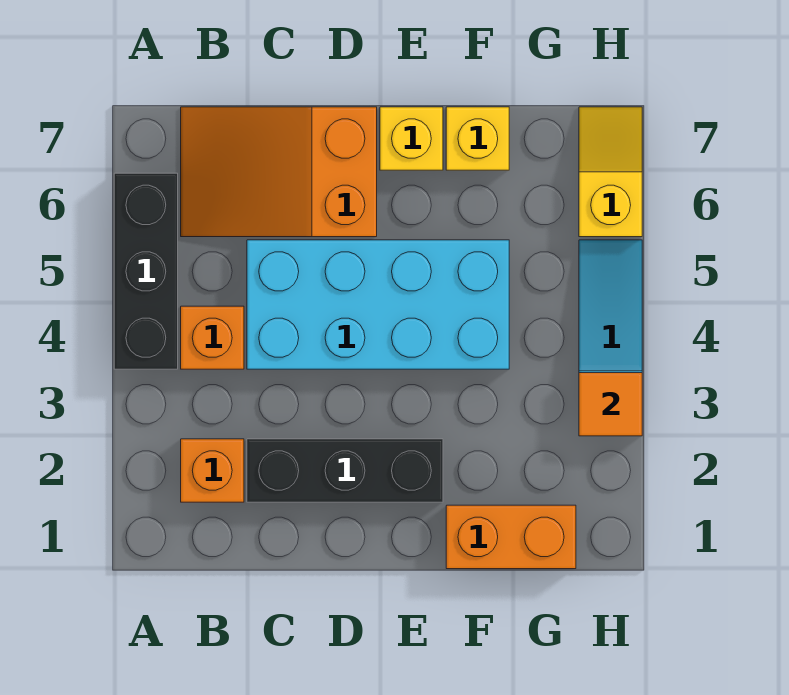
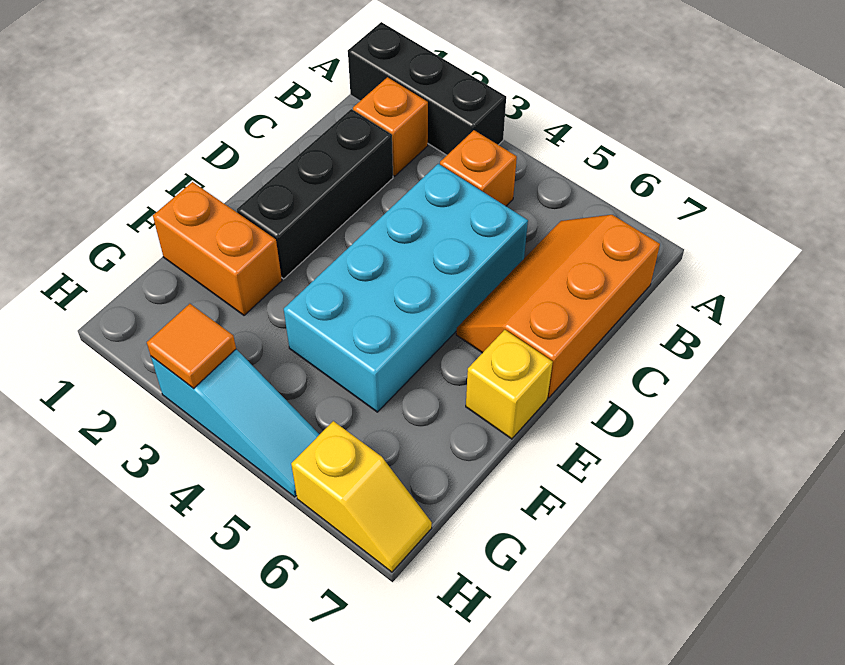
black brick A4:A6 level 1 -> black brick A1:A3 level 1
orange slope B6:D7 level 1 top D -> orange slope B6:D7 level 1 top 7
orange brick F1:G1 level 1 -> orange brick F1:F2 level 1
yellow brick F7 level 1 -> none

